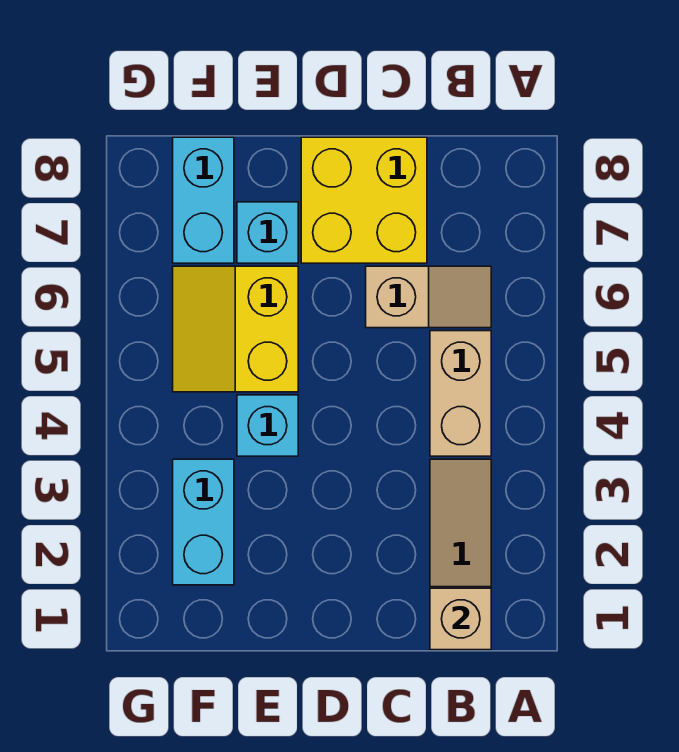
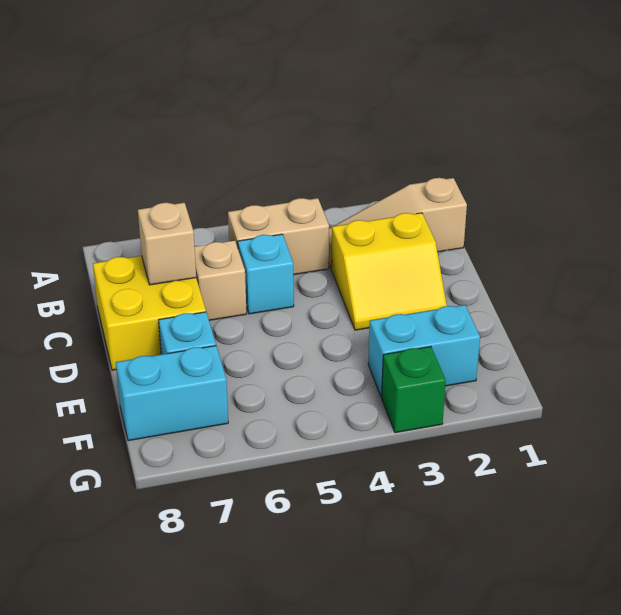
tan brick B1 level 2 -> tan brick C7 level 2
cyan brick E4 level 1 -> cyan brick C5 level 1
yellow slope E5:F6 level 1 top E -> yellow slope C2:D3 level 1 top C
none -> green brick G3 level 1

